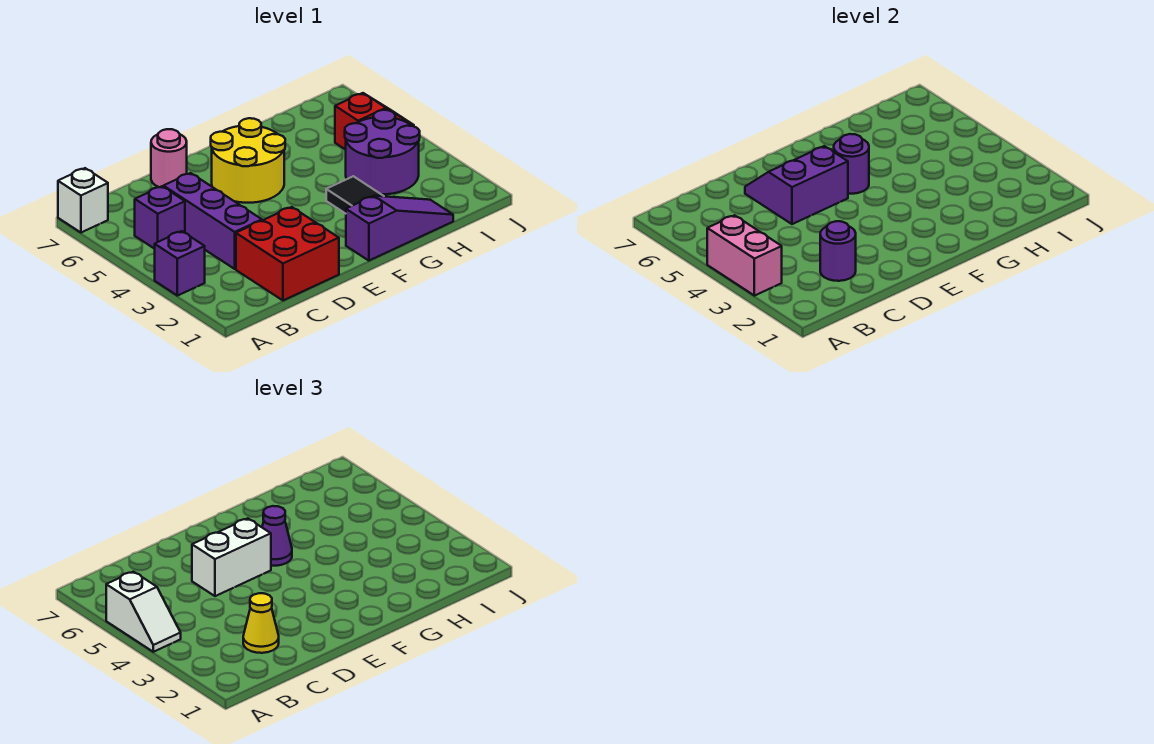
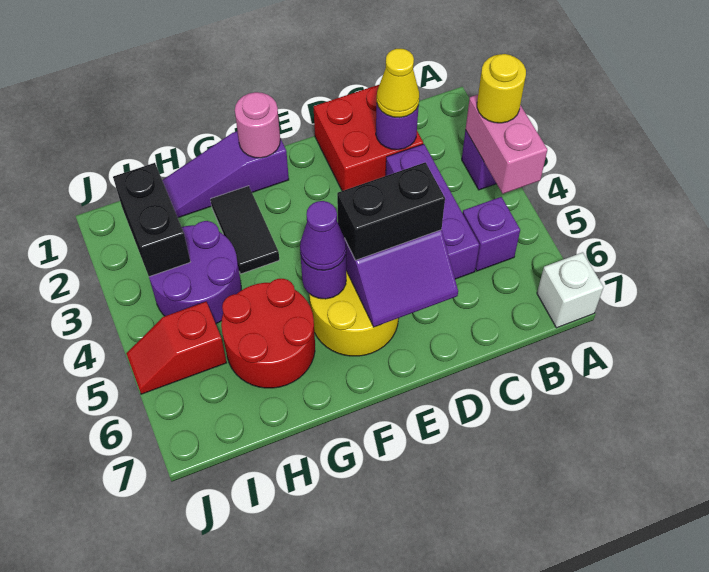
none -> yellow round brick A3 level 3
white slope A4:A5 level 3 top 5 -> none
white brick D5:E5 level 3 -> black brick D5:E5 level 3
pink round brick D7 level 1 -> pink round brick F1 level 2
none -> red round brick G5:H6 level 1
none -> black brick I2:I3 level 2

